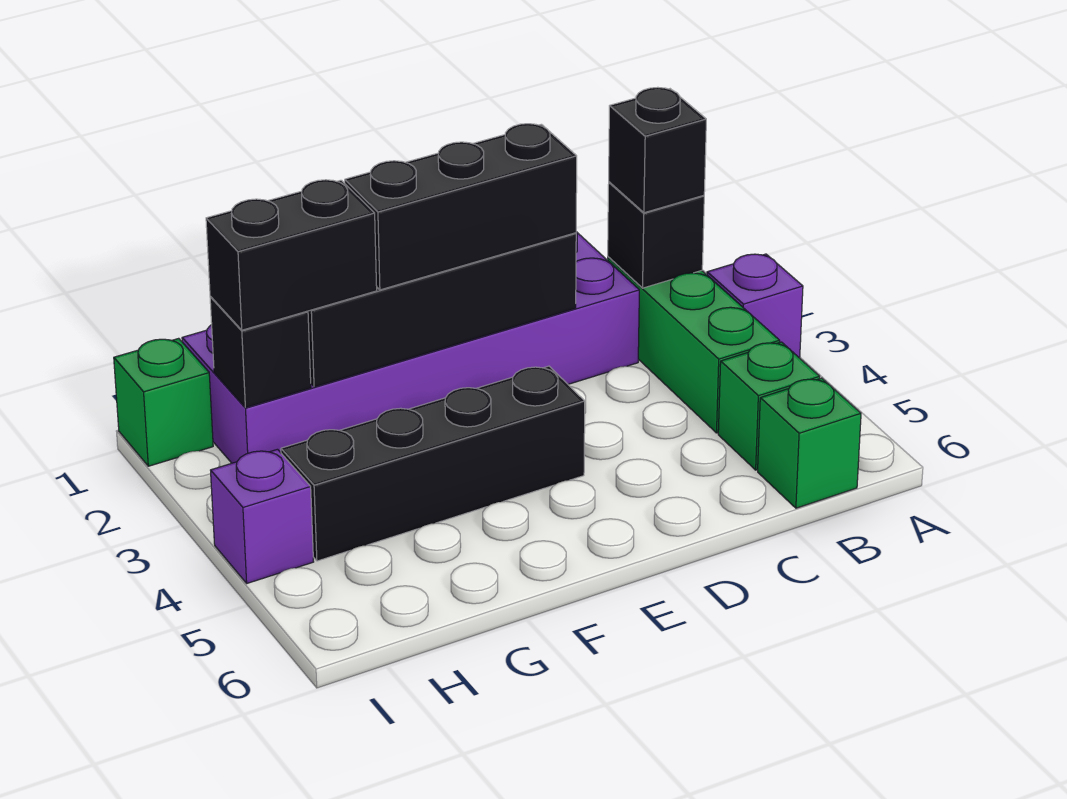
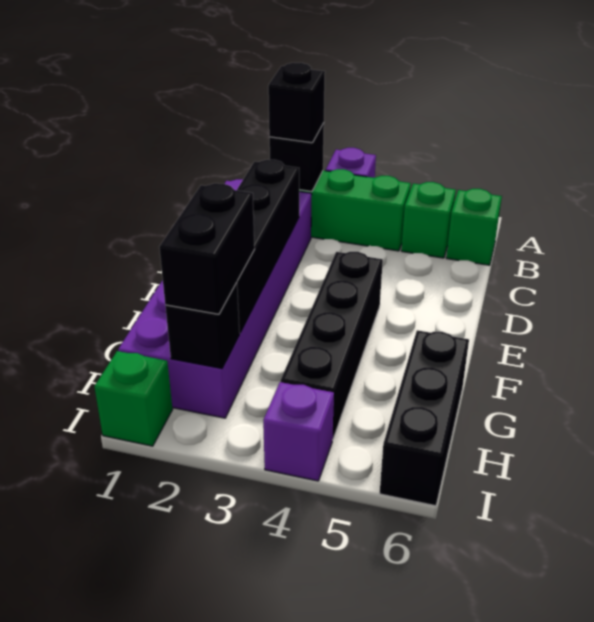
black brick D2:F2 level 3 -> black brick G6:I6 level 1

